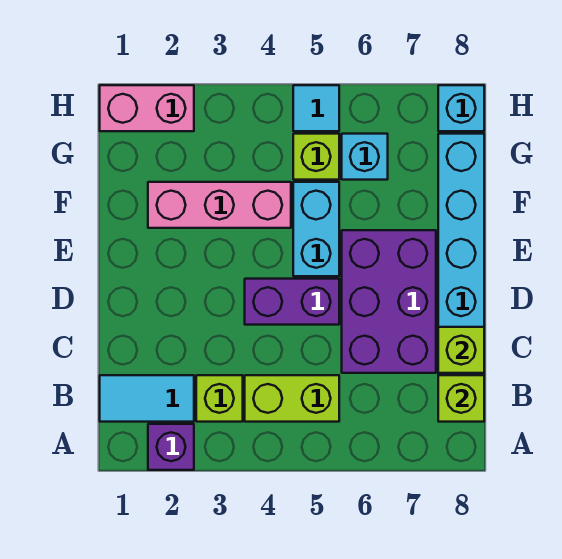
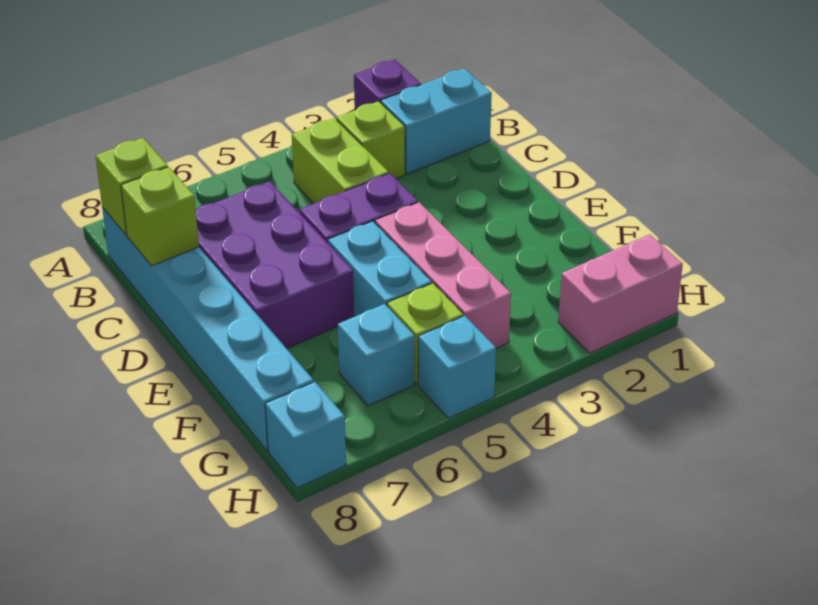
cyan tile B1:B2 level 1 -> cyan brick B1:B2 level 1
lime brick B4:B5 level 1 -> lime brick B4:C4 level 1
pink brick F2:F4 level 1 -> pink brick E4:G4 level 1
cyan tile H5 level 1 -> cyan brick H5 level 1

